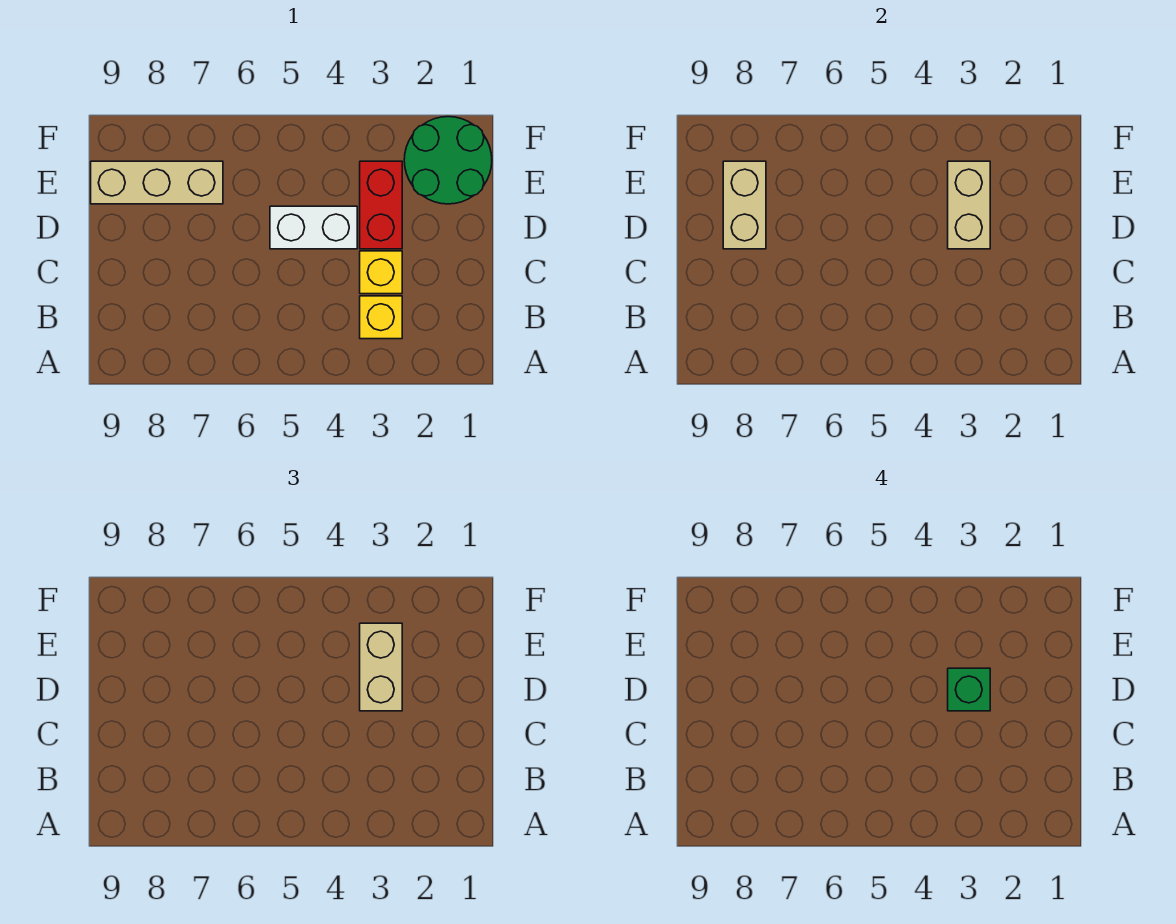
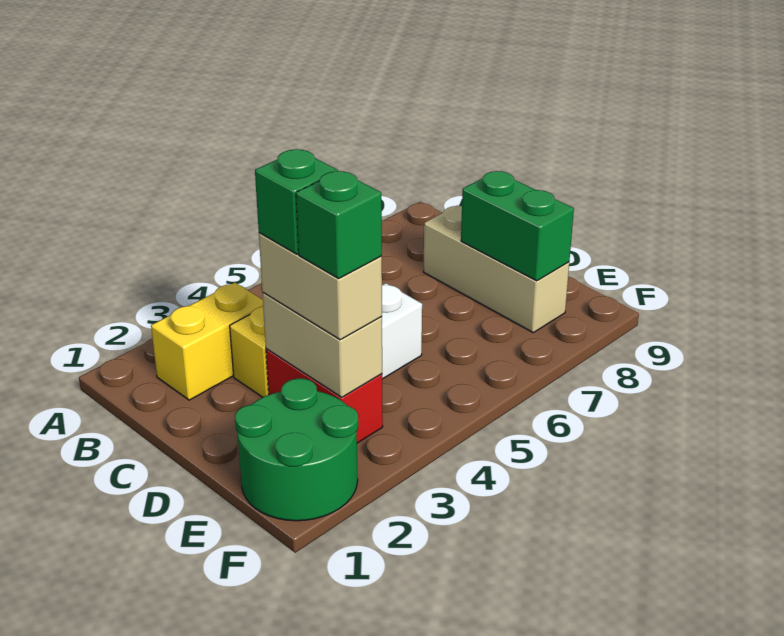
yellow brick B3 level 1 -> yellow brick B2:B3 level 1
tan brick D8:E8 level 2 -> green brick D8:E8 level 2
none -> green brick E3 level 4
tan brick E7:E9 level 1 -> tan brick C8:E8 level 1

